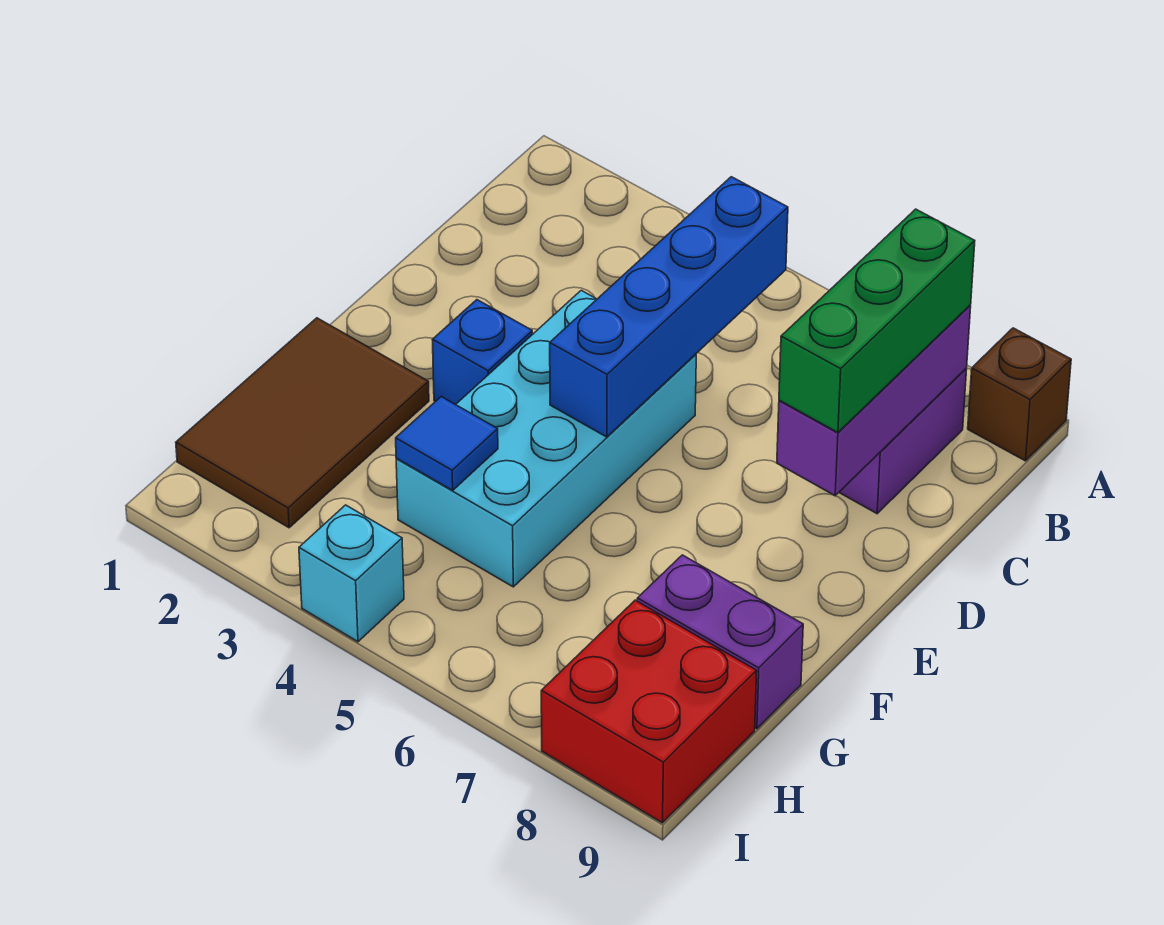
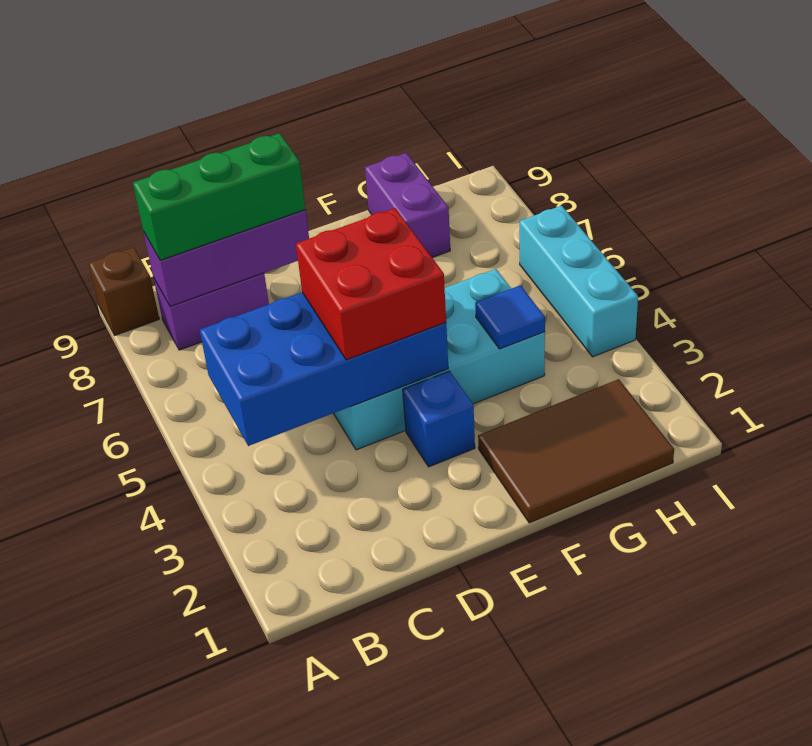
blue brick B5:E5 level 2 -> blue brick B4:E5 level 2
red brick H8:I9 level 1 -> red brick D4:E5 level 3
cyan brick I4 level 1 -> cyan brick I4:I6 level 1

